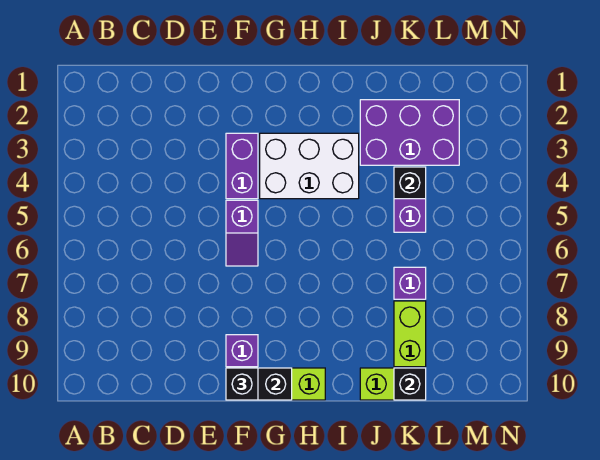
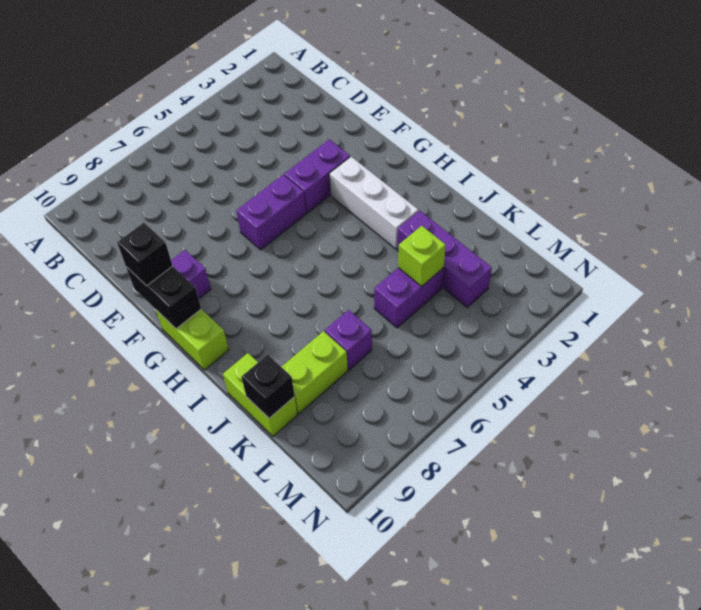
purple slope F5:F6 level 1 top 5 -> purple brick F5:F6 level 1
white brick G3:I4 level 1 -> white brick G3:I3 level 1
purple brick J2:L3 level 1 -> purple brick J3:L3 level 1
black brick K4 level 2 -> lime brick K4 level 2

